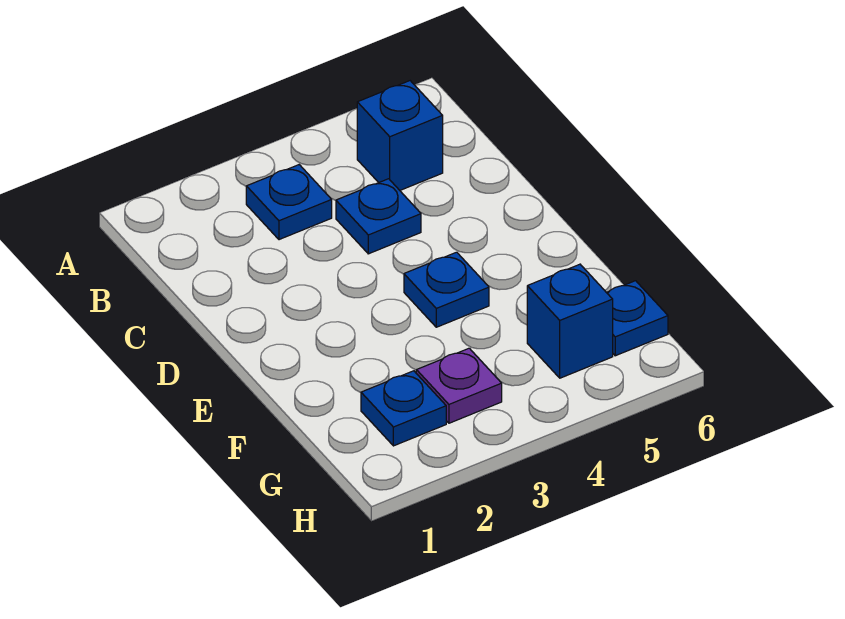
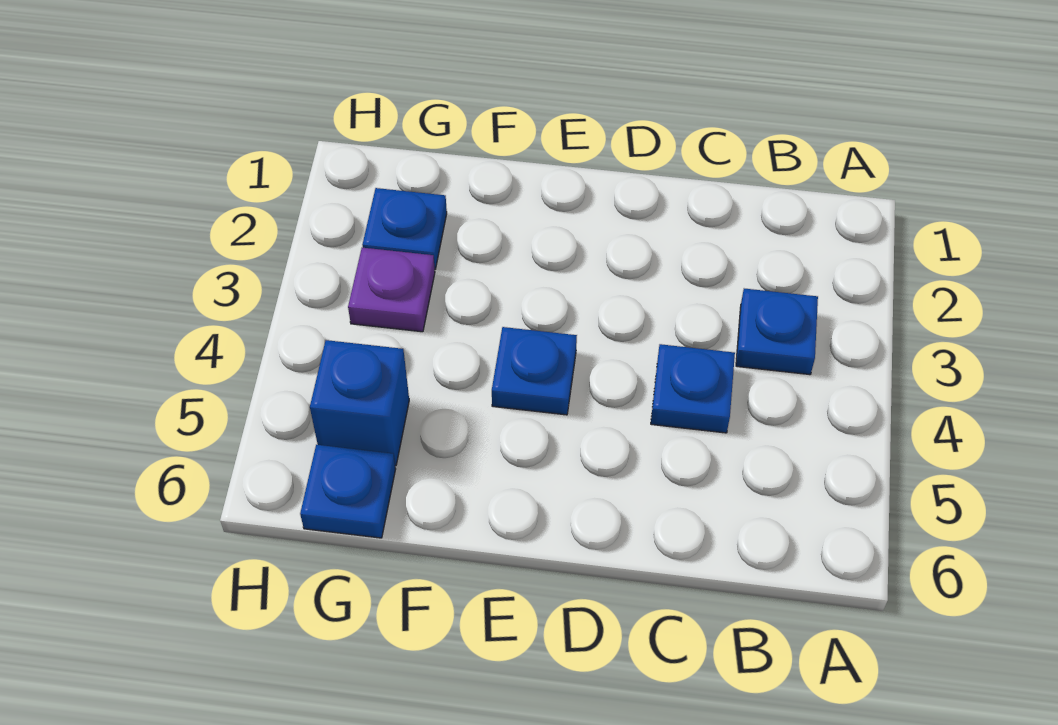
blue brick B5 level 1 -> none

